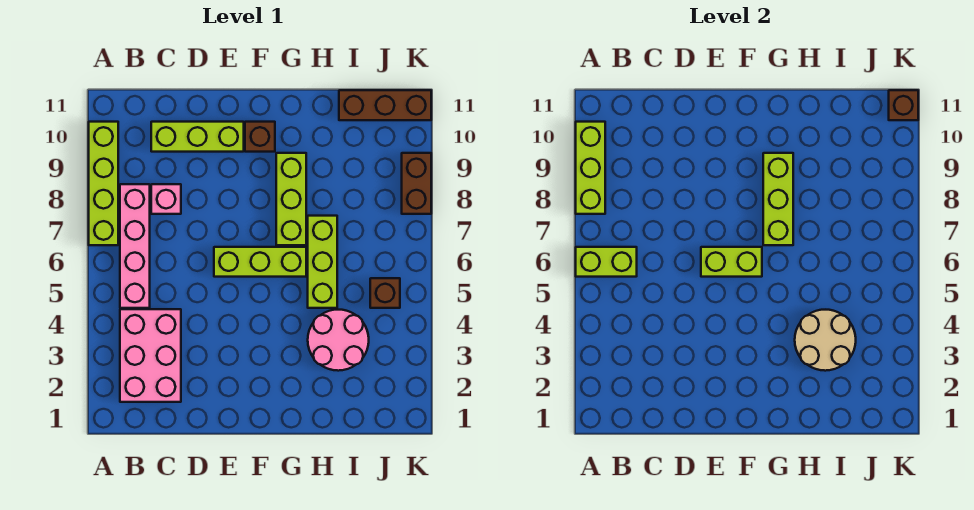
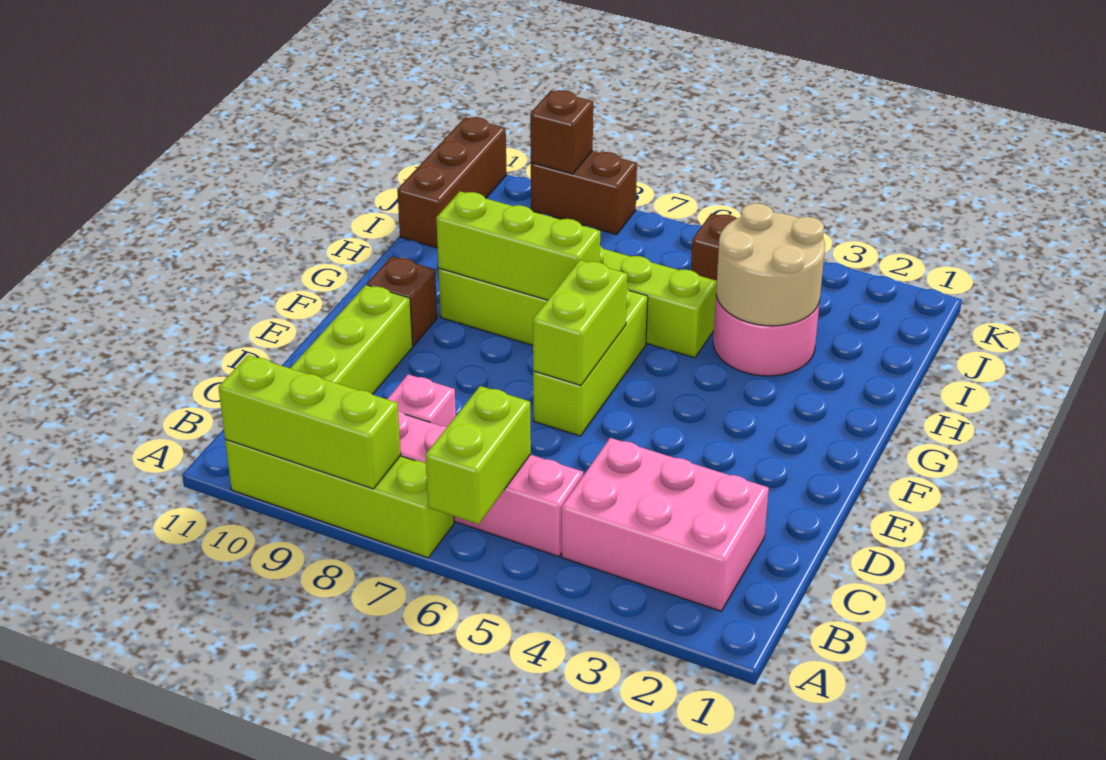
brown brick K11 level 2 -> brown brick K9 level 2

